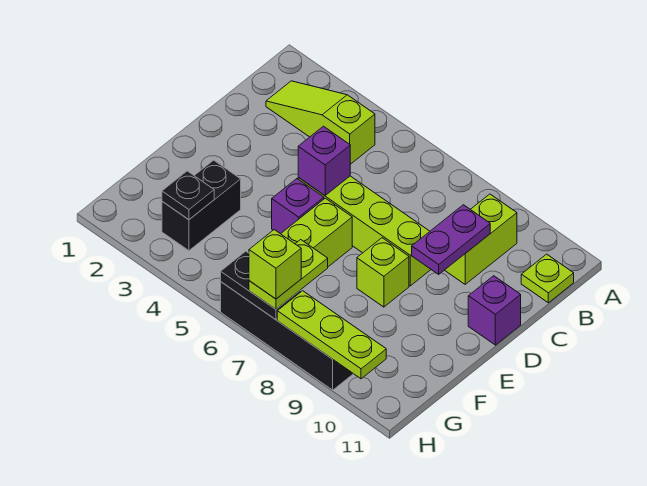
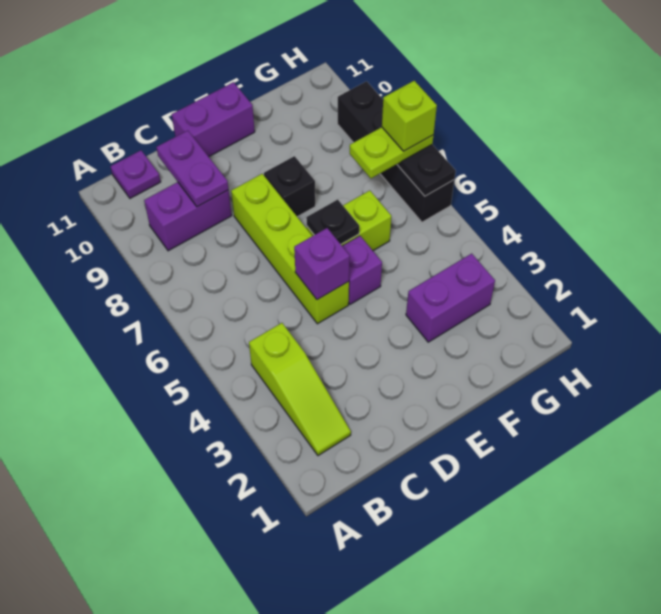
lime brick B9:C9 level 1 -> purple brick B9:C9 level 1
lime plate B11 level 1 -> purple plate B11 level 1
purple plate C9:D9 level 2 -> purple plate C9:C10 level 2
purple brick D11 level 1 -> purple brick D11:E11 level 1
lime brick E8 level 1 -> black brick E8 level 1
black brick F3:G3 level 1 -> purple brick F3:G3 level 1
black plate G3 level 2 -> black plate E6 level 2
lime plate H8:H10 level 2 -> none

